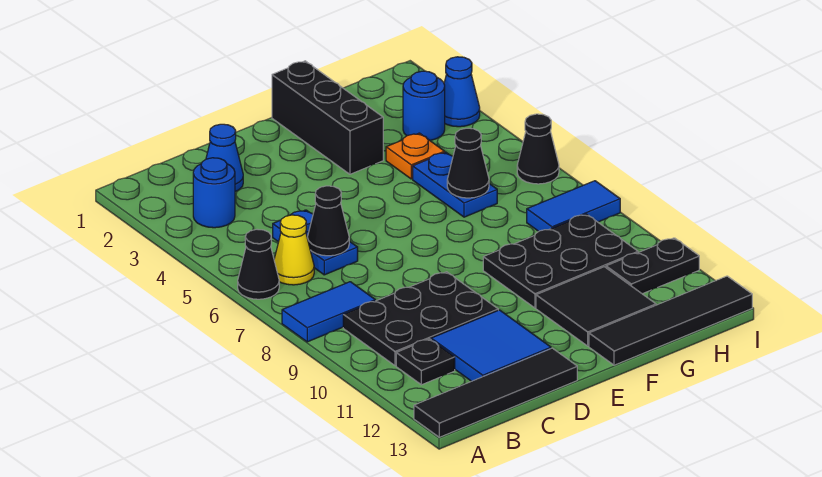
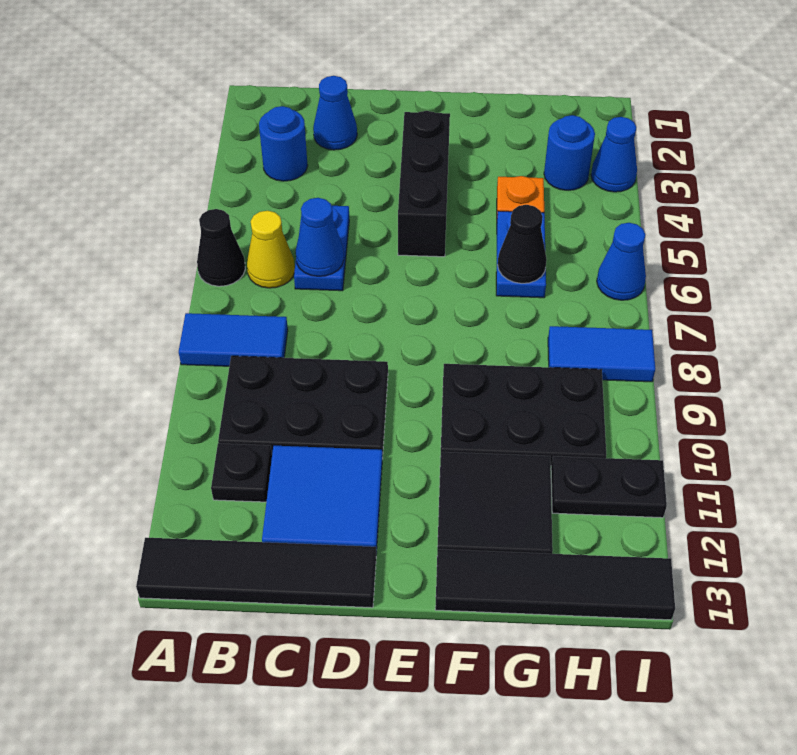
black cone C6 level 2 -> blue cone C6 level 2
black brick F1:F3 level 1 -> black brick E3:E5 level 1
black cone I6 level 1 -> blue cone I6 level 1

